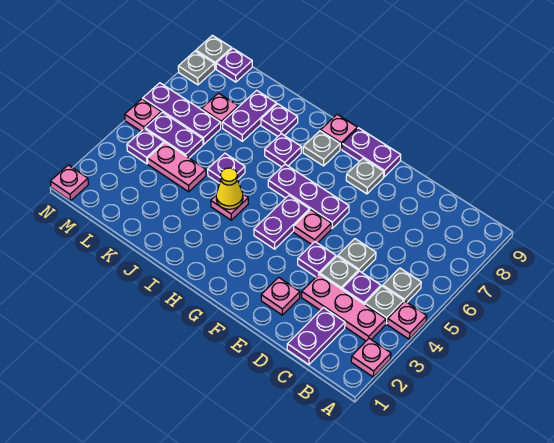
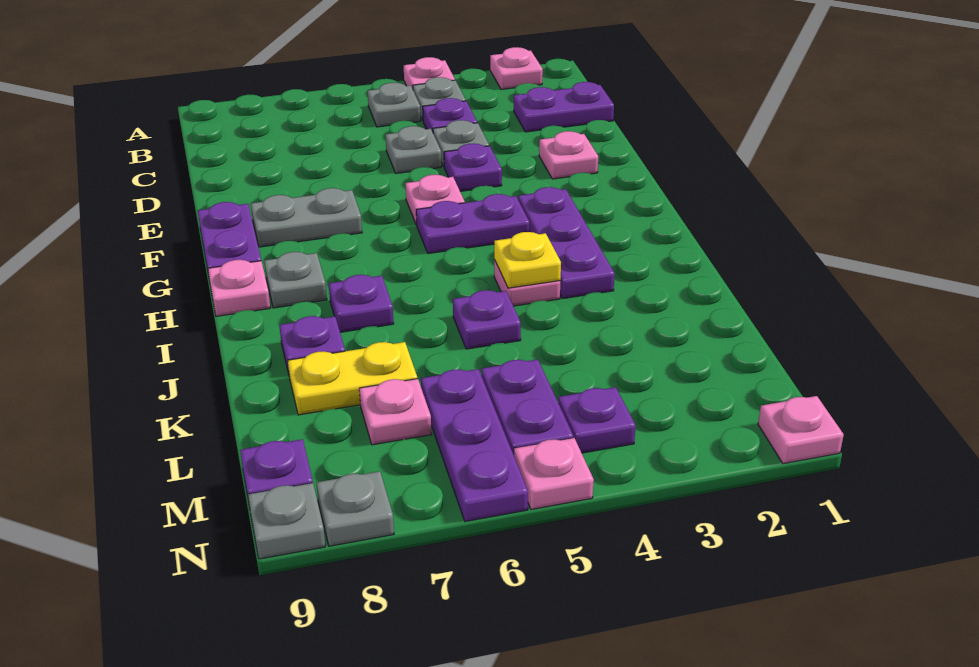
pink plate B3:D3 level 1 -> none
purple plate F6:H6 level 1 -> purple plate G3:I3 level 1
grey plate F8 level 1 -> grey plate F7:F8 level 1
yellow cone I4 level 2 -> yellow plate I4 level 2
pink plate K4:L4 level 1 -> none
purple plate K7:K8 level 1 -> yellow plate K7:K8 level 1

